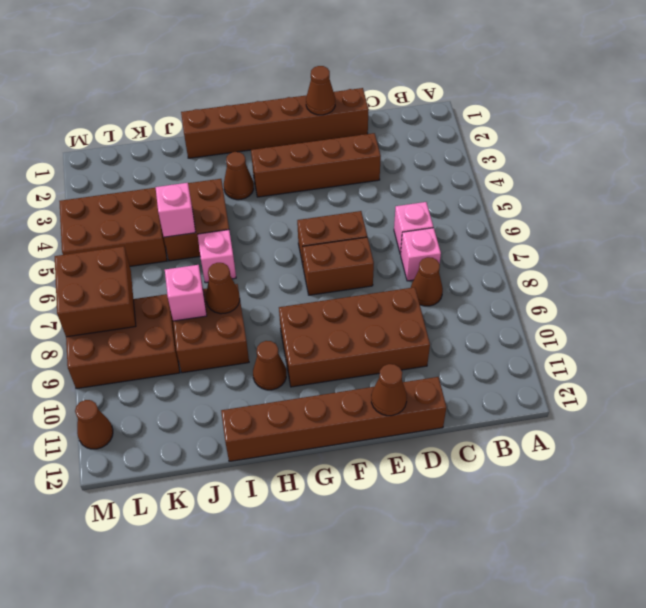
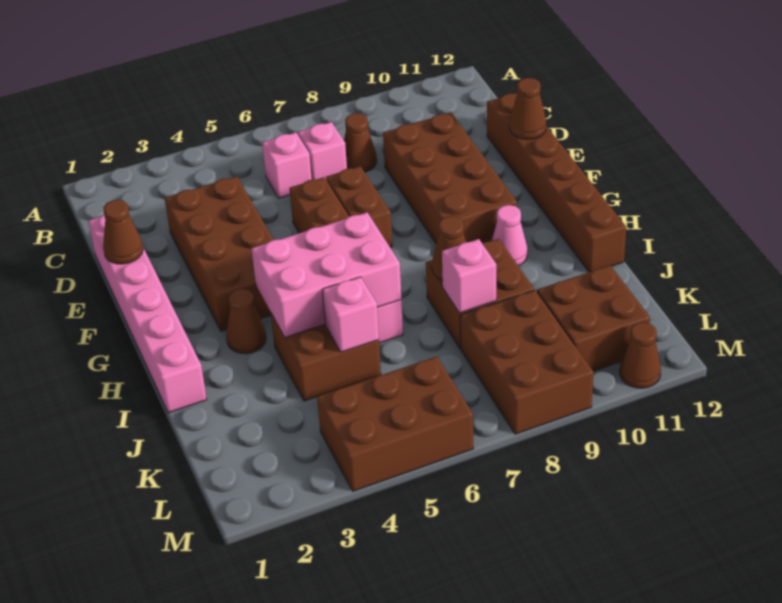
brown brick D1:I1 level 1 -> pink brick D1:I1 level 1
brown brick D3:G3 level 1 -> brown brick D3:G4 level 1
none -> pink brick H4:I6 level 2
brown cone H10 level 1 -> pink cone H10 level 1
brown brick K4:M5 level 1 -> brown brick L4:M6 level 1
brown brick L7:M8 level 2 -> brown brick K10:L11 level 1

